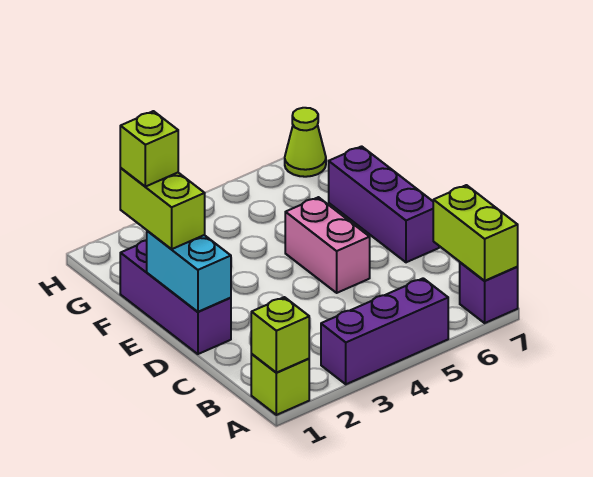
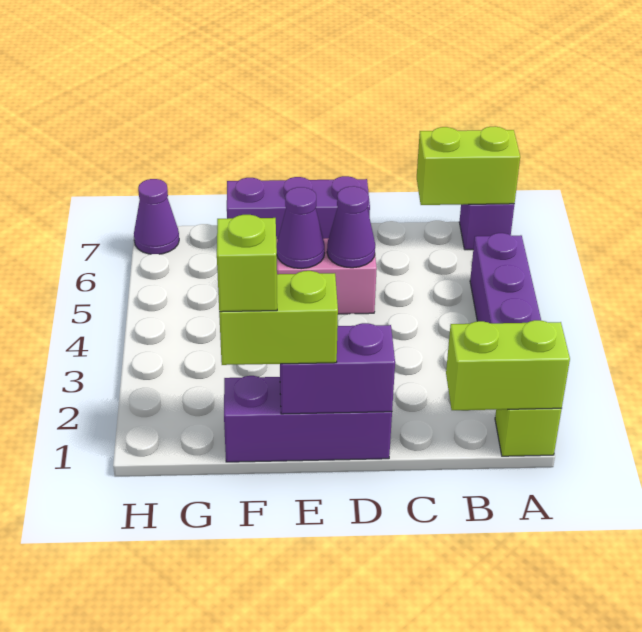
lime brick A1 level 2 -> lime brick A1:B1 level 2
cyan brick D1:E1 level 2 -> purple brick D1:E1 level 2
none -> purple cone D5 level 2
none -> purple cone E5 level 2
lime cone H7 level 1 -> purple cone H7 level 1

